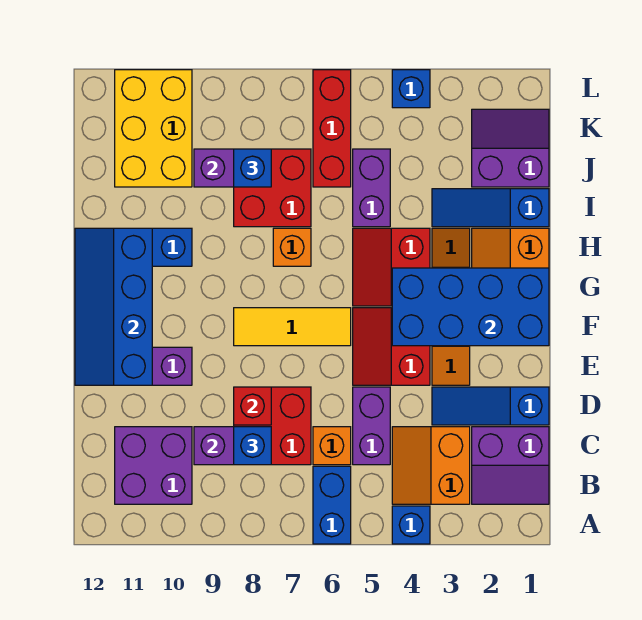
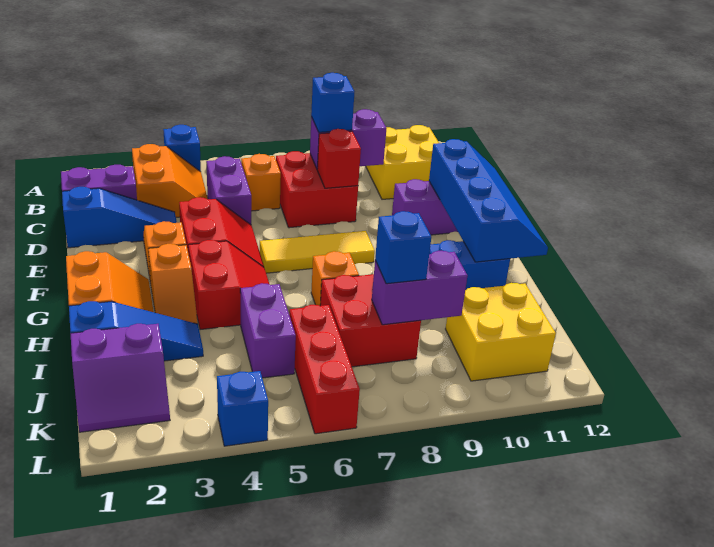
blue brick A6:B6 level 1 -> none
purple brick B10:C11 level 1 -> yellow brick B10:C11 level 1
blue brick F1:G4 level 2 -> none
yellow brick J10:L11 level 1 -> yellow brick J10:K11 level 1

